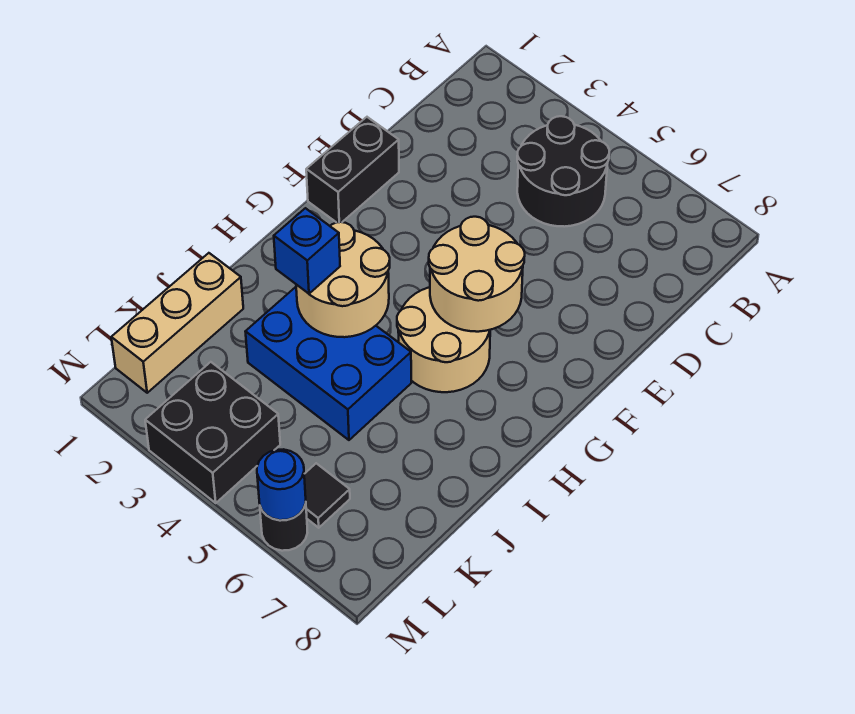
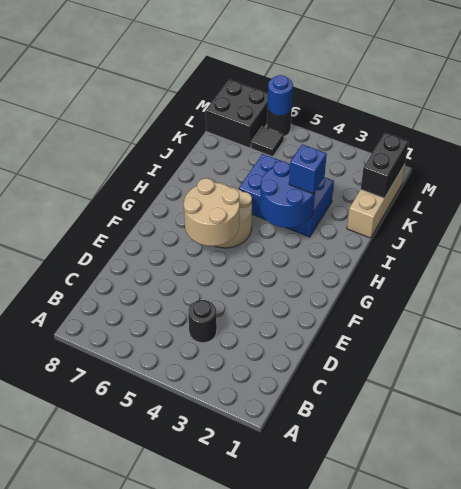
black round brick B4:C5 level 1 -> black round brick C4 level 1
black brick E1:F1 level 1 -> black brick K1:L1 level 2
tan round brick H3:I4 level 2 -> blue round brick H3:I4 level 2
black brick L3:M4 level 1 -> black brick L7:M8 level 1

